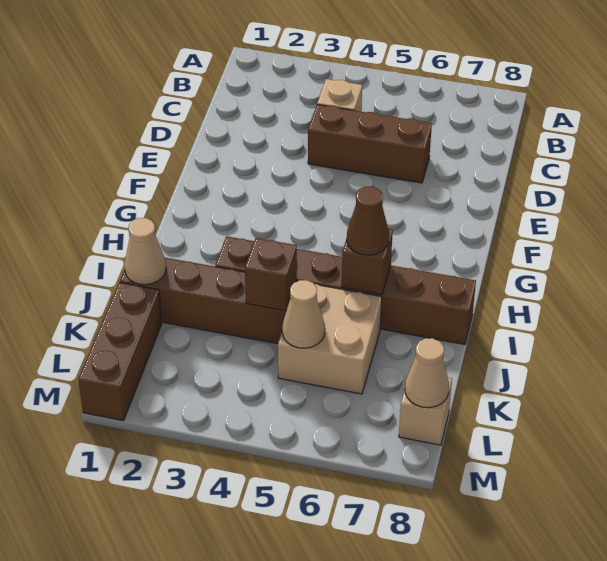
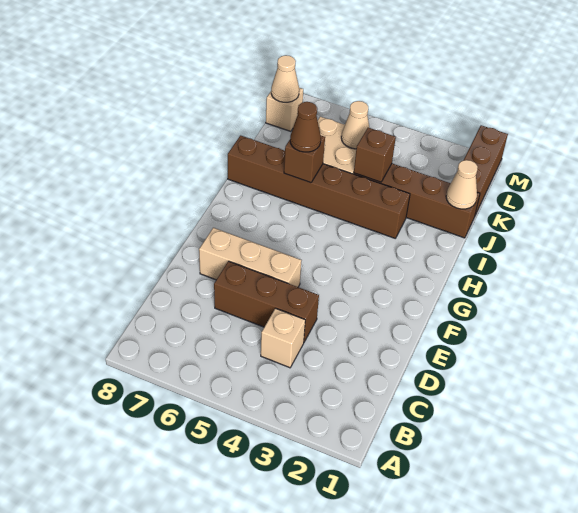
none -> tan brick E5:E7 level 1

